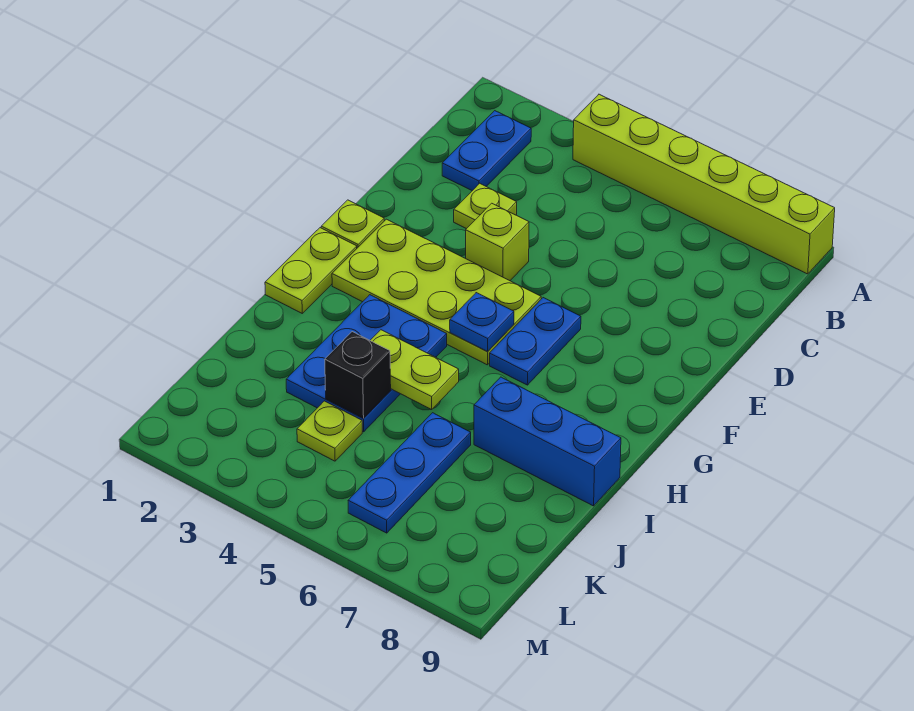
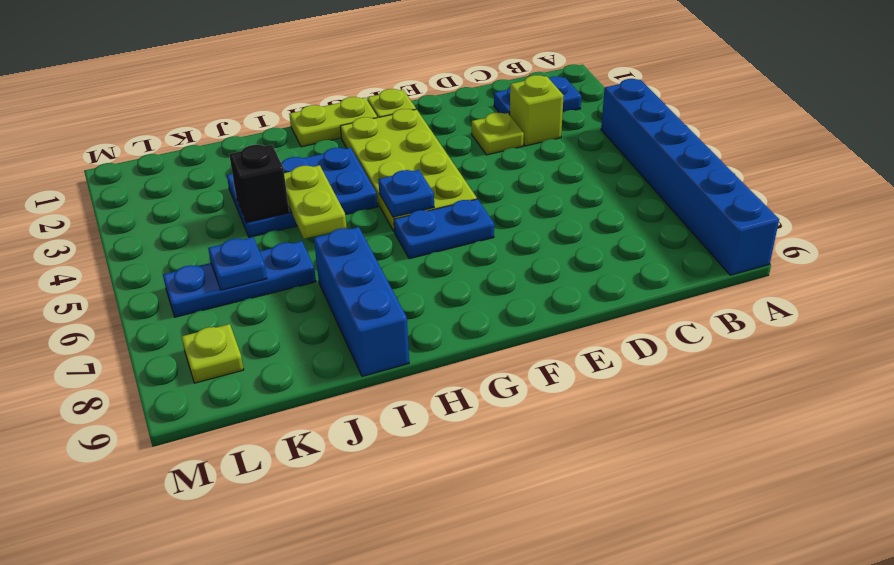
lime brick A4:A9 level 1 -> blue brick A4:A9 level 1
lime brick E4 level 1 -> lime brick C3 level 1
lime plate K4 level 1 -> lime plate L8 level 1
none -> blue plate K6 level 2

